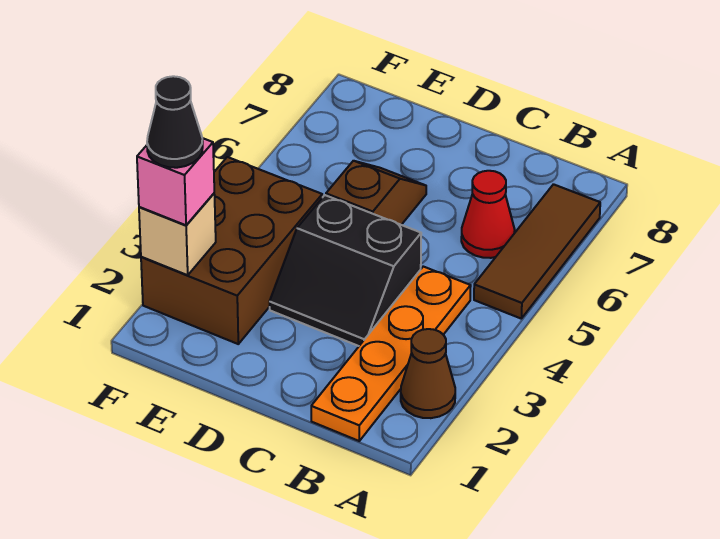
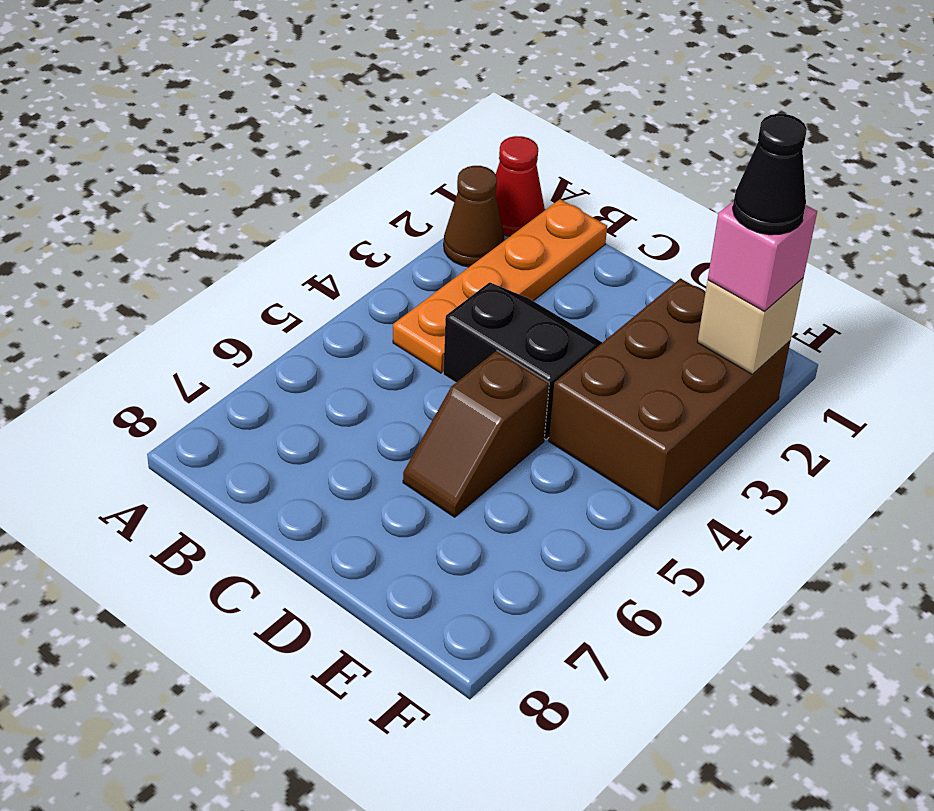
brown tile A5:A7 level 1 -> none
red cone B6 level 1 -> red cone A1 level 1

